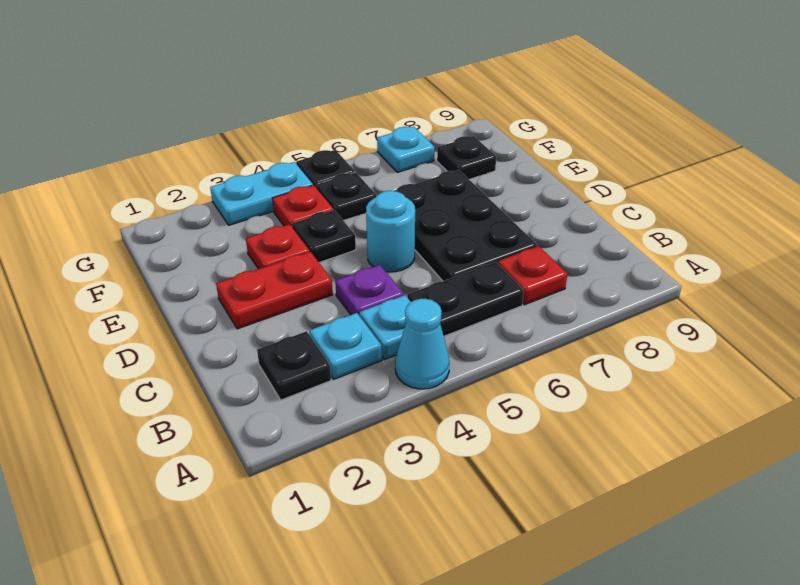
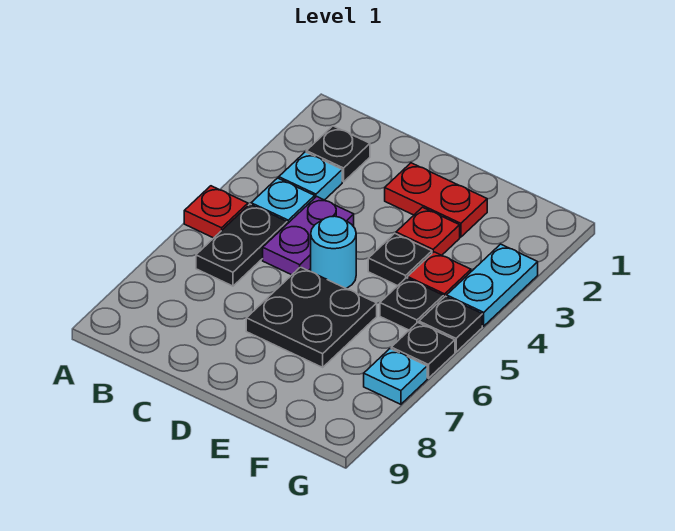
cyan cone A4 level 1 -> none
red plate B7 level 1 -> red plate A5 level 1
purple plate C4 level 1 -> purple plate C4:C5 level 1
black plate C6:E7 level 1 -> black plate D6:E7 level 1
red plate D2:D3 level 1 -> red plate D2:E2 level 1
black plate F8 level 1 -> black plate G6 level 1

